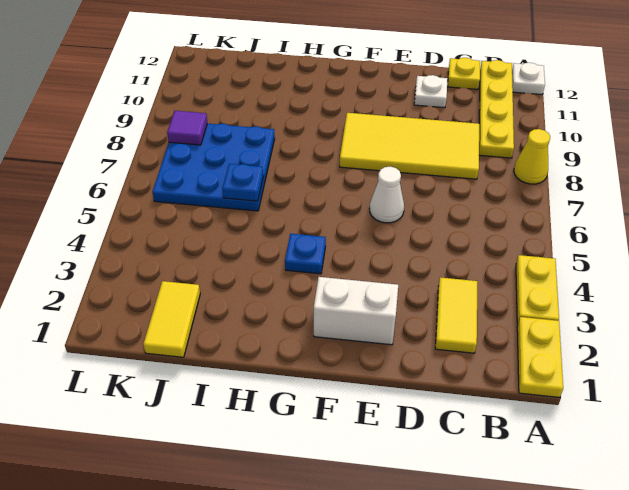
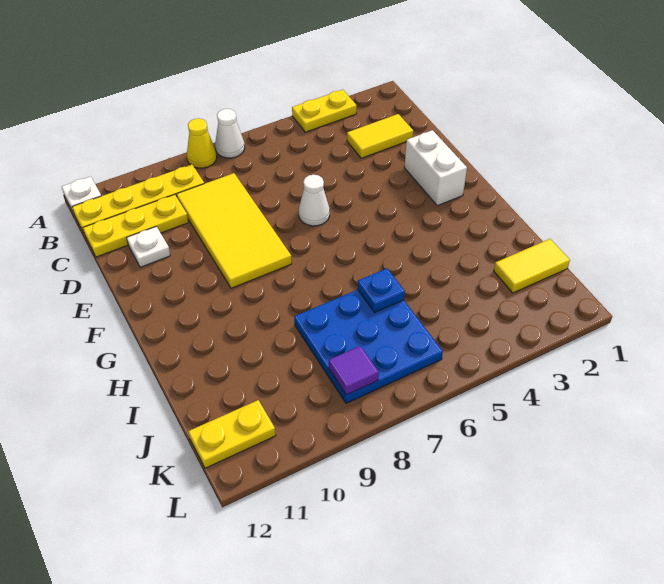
yellow plate A1:A2 level 1 -> yellow plate K11:K12 level 1
none -> white cone A7 level 1
yellow plate C12 level 1 -> yellow plate C10:C12 level 1
blue plate G4 level 1 -> none

